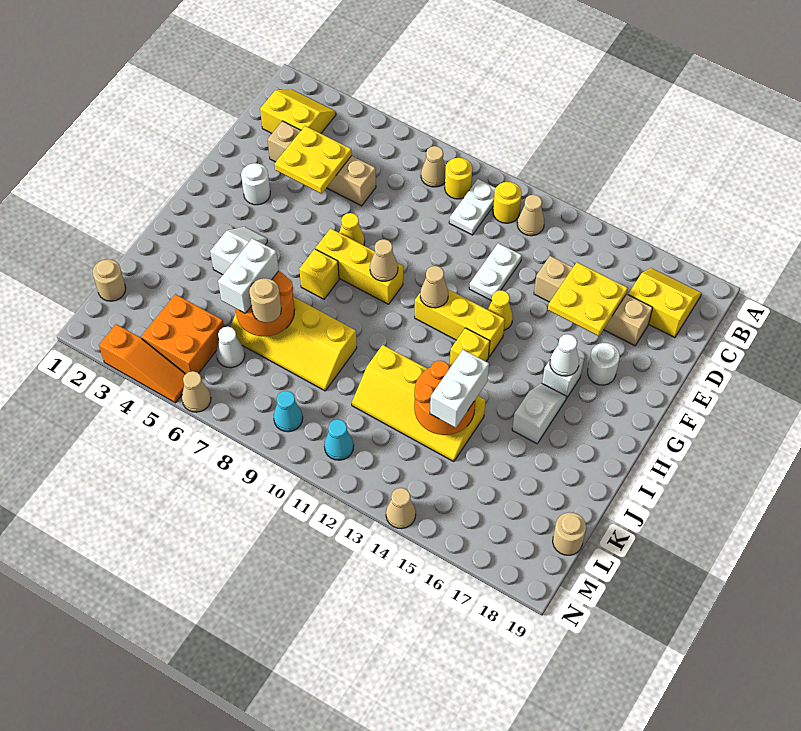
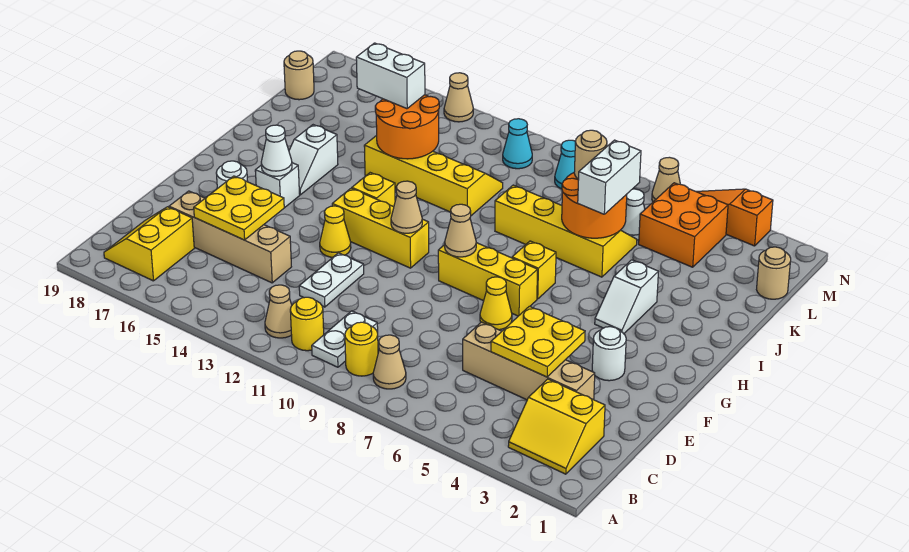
yellow slope B17:C18 level 1 top C -> yellow slope B17:C18 level 1 top 17
white brick J14:K14 level 3 -> white brick K14:K15 level 3

